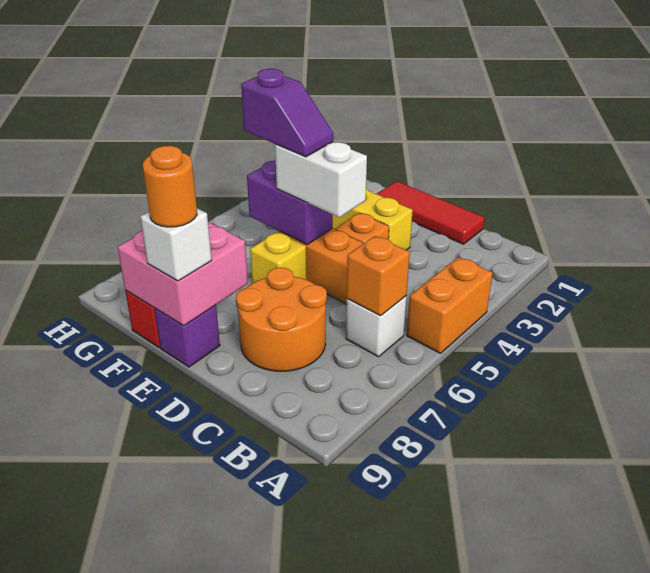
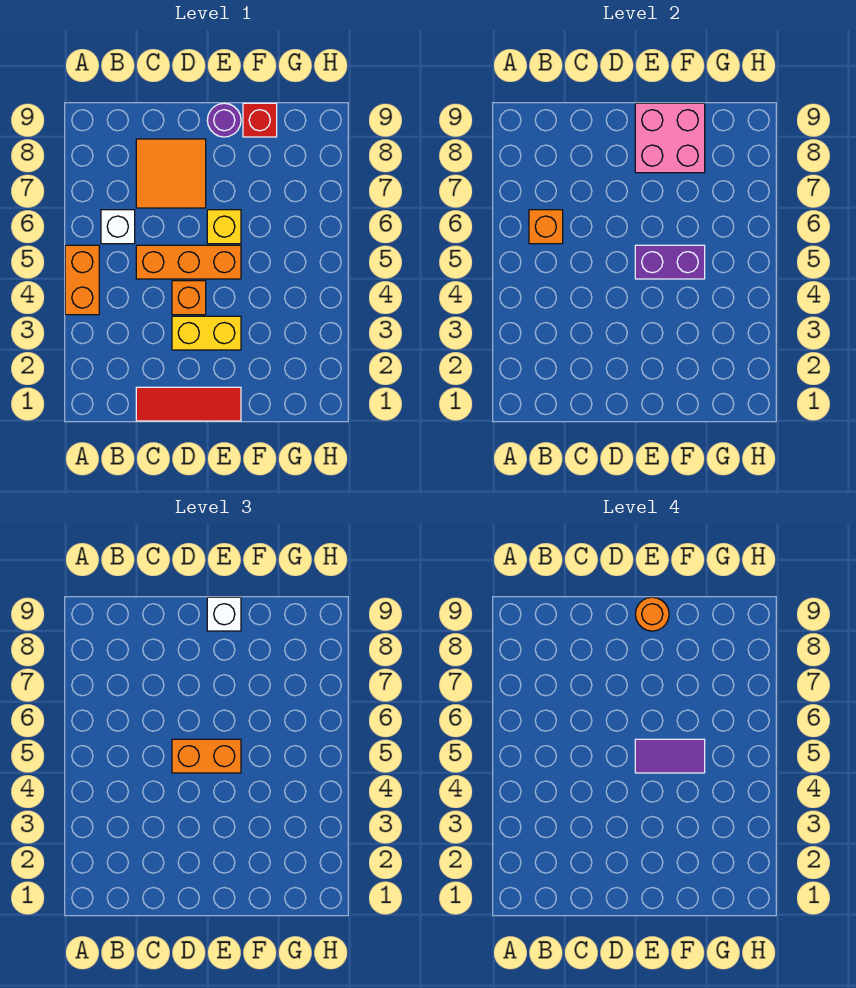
orange round brick C7:D8 level 1 -> orange tile C7:D8 level 1
white brick D5:E5 level 3 -> orange brick D5:E5 level 3
purple slope E5:F5 level 4 top F -> purple tile E5:F5 level 4
purple brick E9 level 1 -> purple round brick E9 level 1

